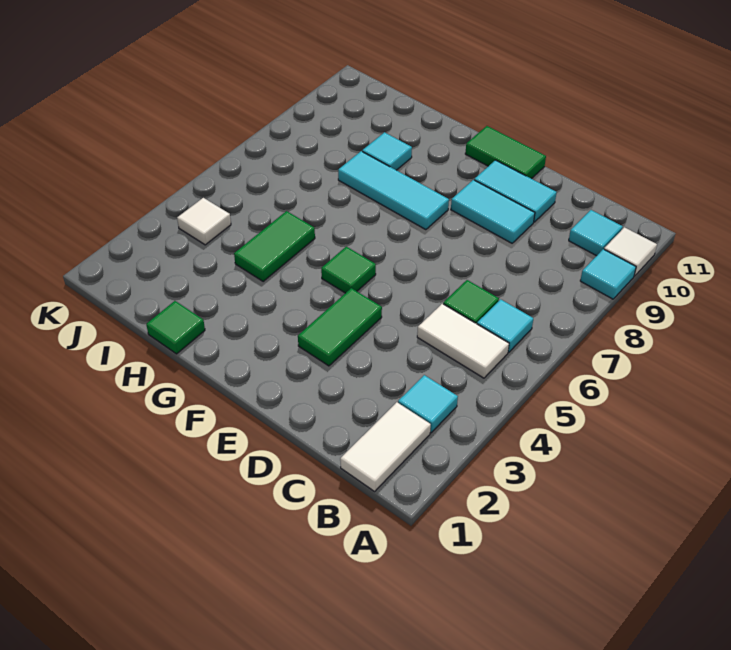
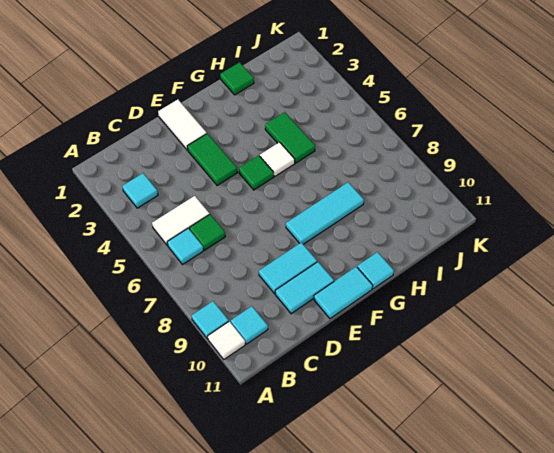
white tile B1:B2 level 1 -> white tile E1:E2 level 1
green tile E11:F11 level 1 -> cyan tile E11:F11 level 1
cyan tile H9 level 1 -> cyan tile G11 level 1
white tile J4 level 1 -> white tile G5 level 1

